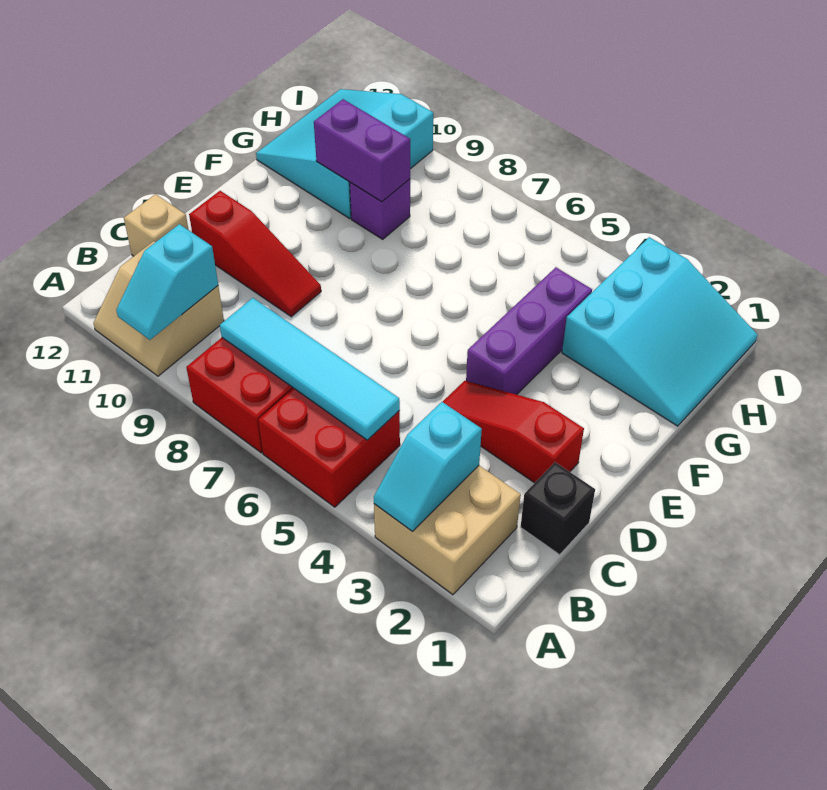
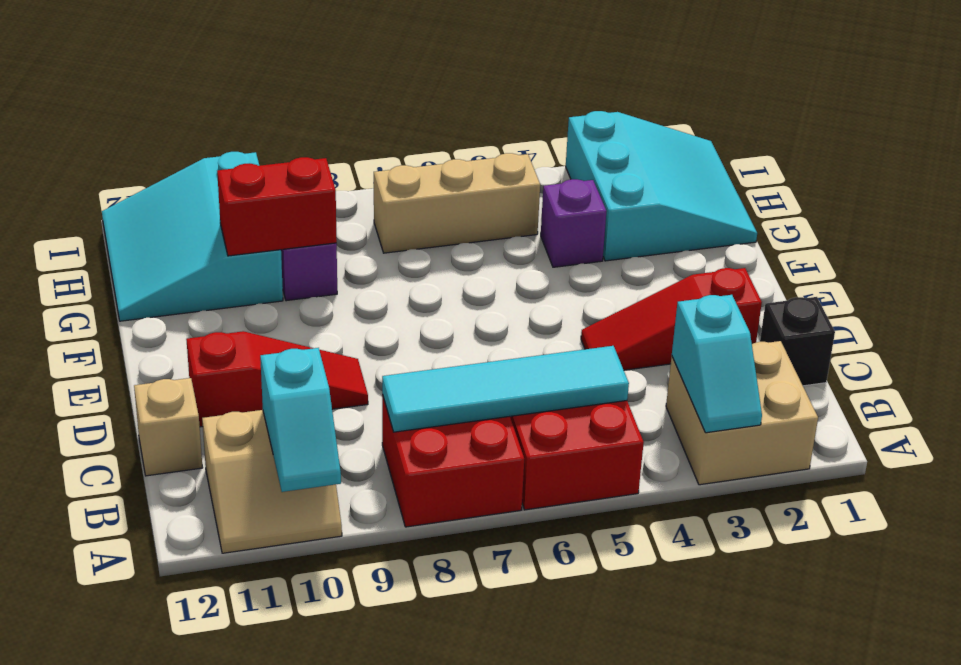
purple brick E4:G4 level 1 -> purple brick G4 level 1
purple brick G9:G10 level 2 -> red brick G9:G10 level 2
none -> tan brick H5:H7 level 1

